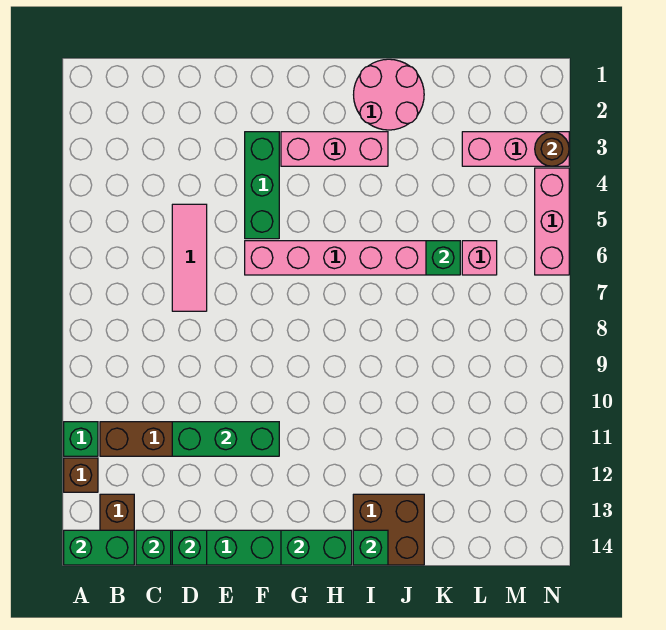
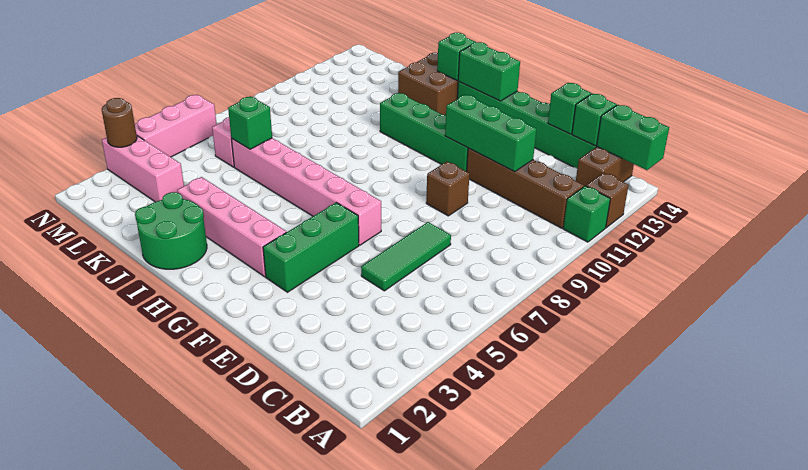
pink tile D5:D7 level 1 -> green tile D5:D7 level 1
none -> brown brick E9 level 1
none -> green brick F11:I11 level 1
pink brick G3:I3 level 1 -> pink brick G3:J3 level 1
pink round brick I1:J2 level 1 -> green round brick I1:J2 level 1

